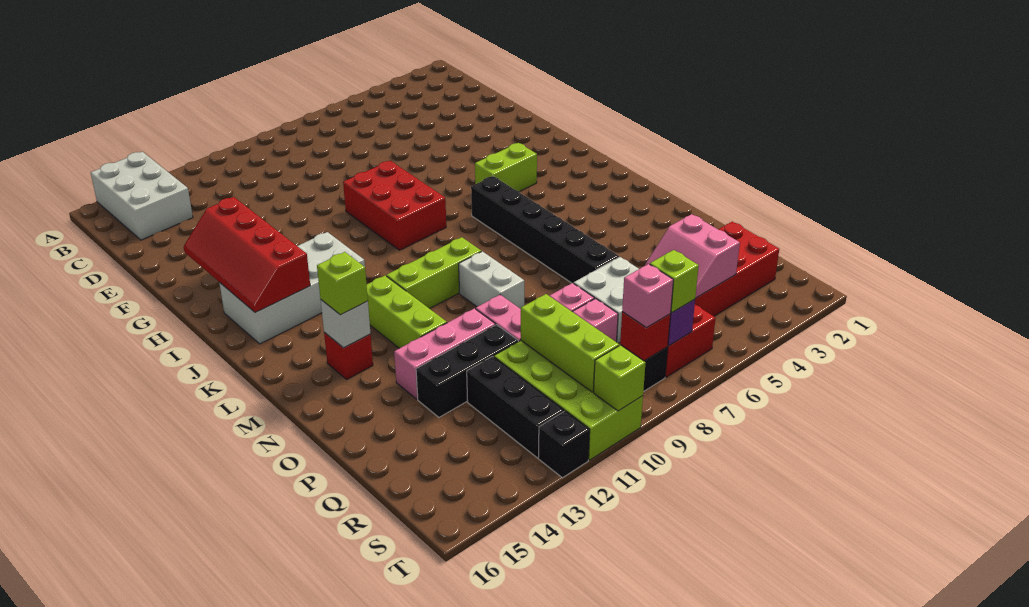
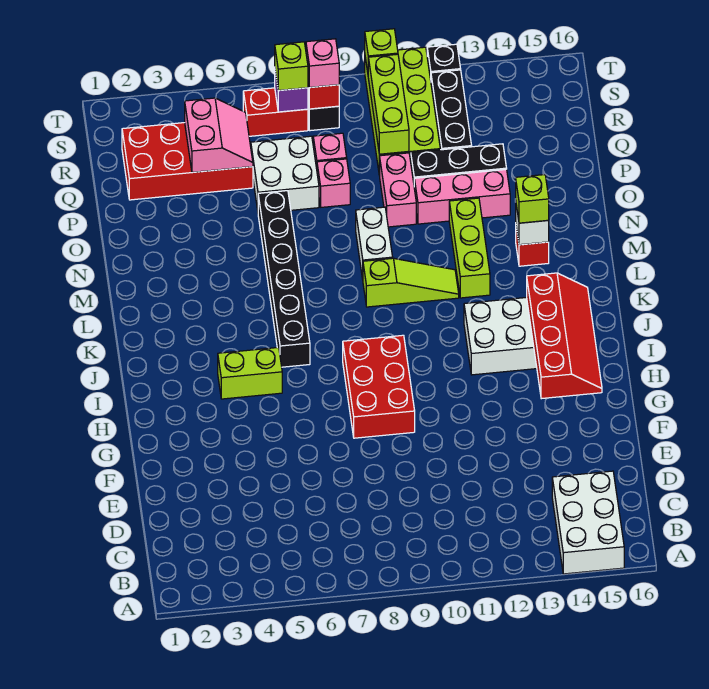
lime brick L9:L11 level 1 -> lime slope L9:L11 level 1 top 9

